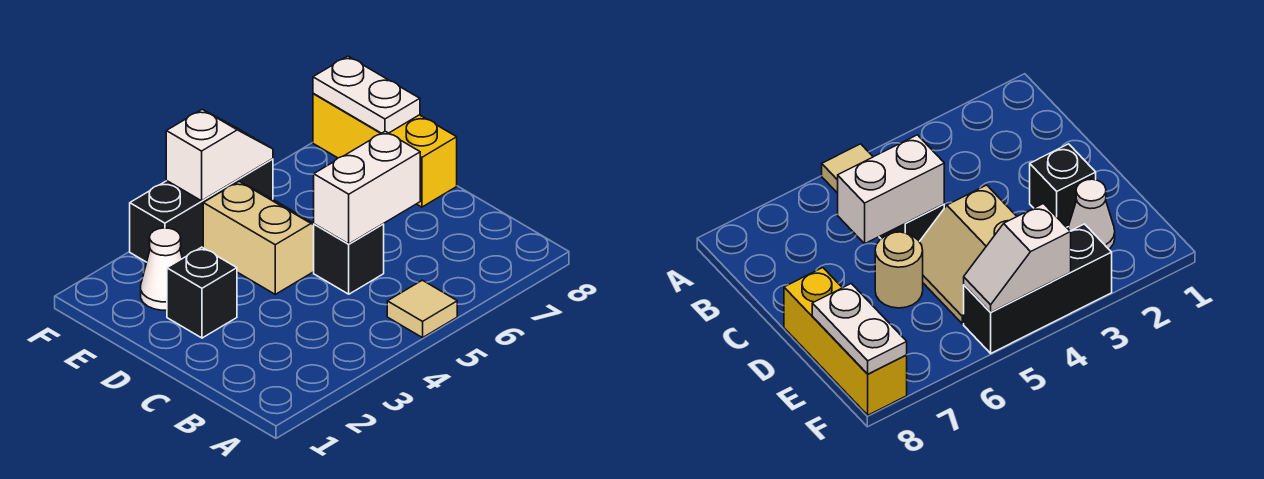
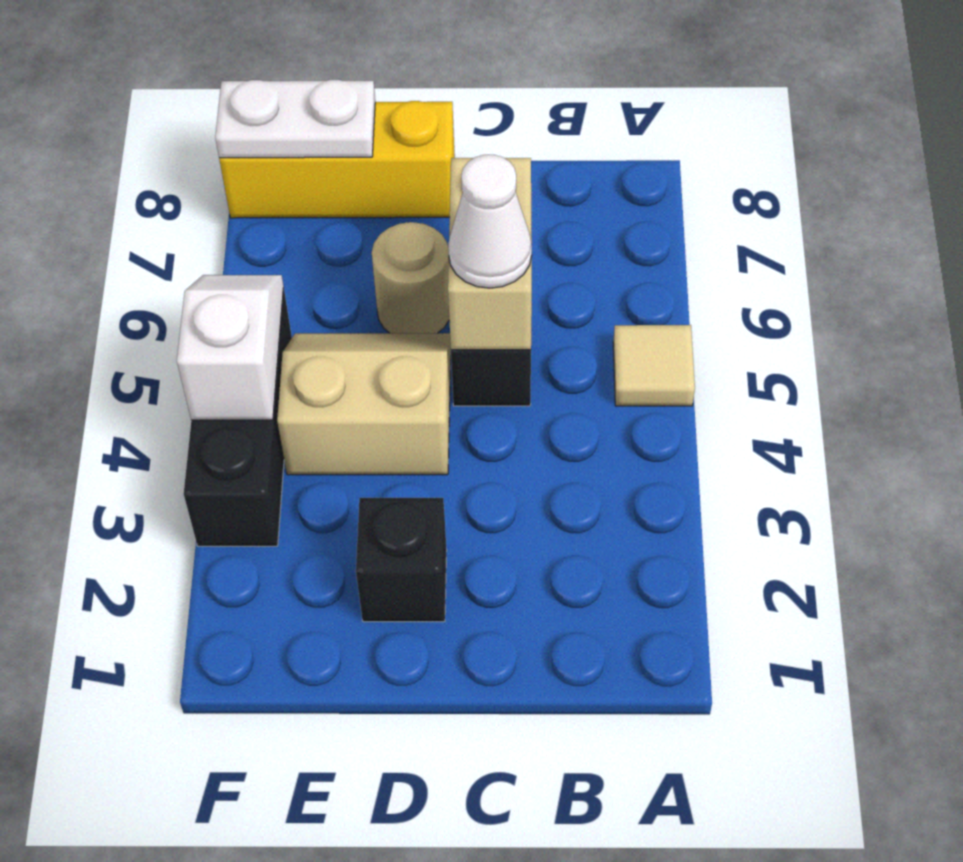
white brick C5:C6 level 2 -> tan brick C5:C6 level 2
white cone E2 level 1 -> white cone C5 level 3

